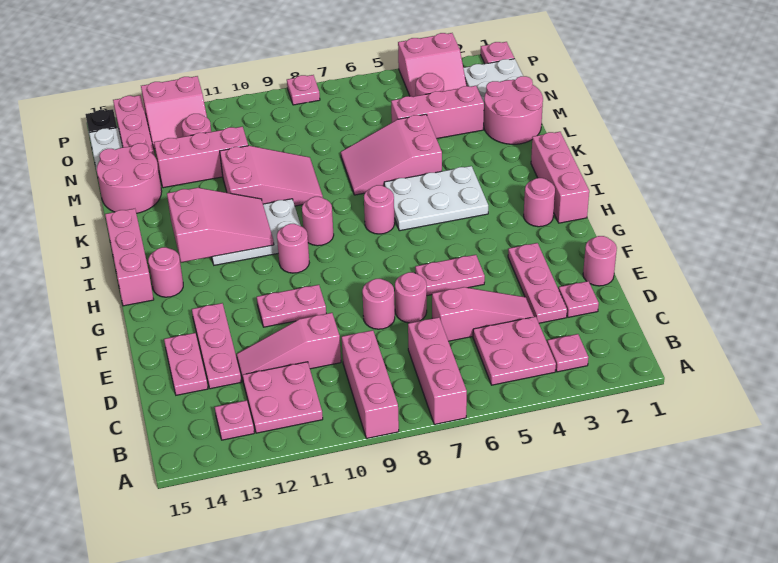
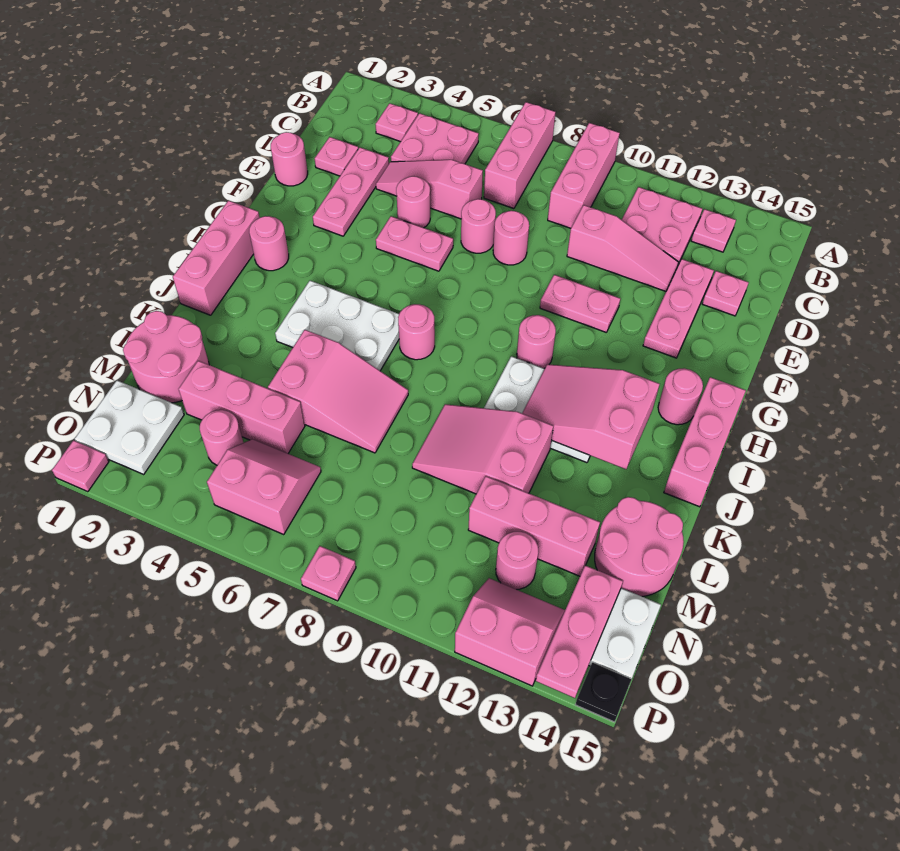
pink plate D14:E14 level 1 -> pink plate D14 level 1
pink round brick I9 level 1 -> pink round brick E5 level 1
pink slope O3:P4 level 1 top P -> pink slope N5:O6 level 1 top O

